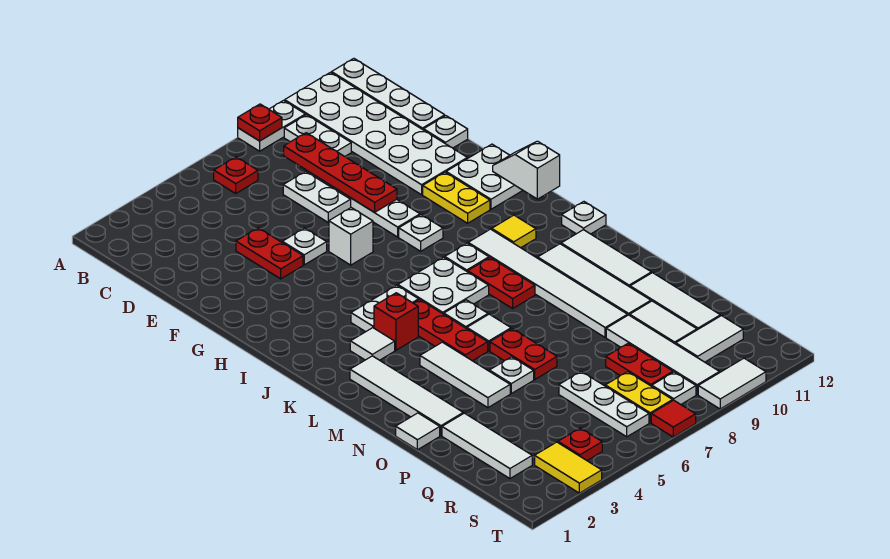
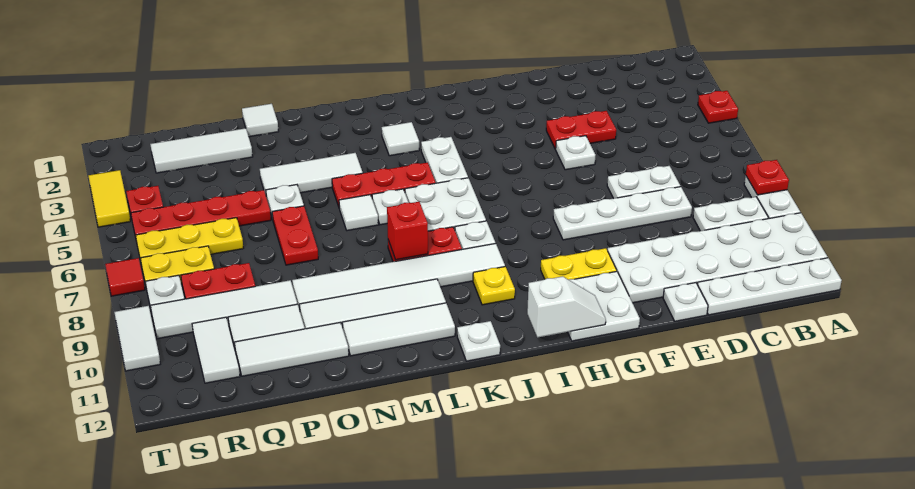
red plate B6 level 1 -> red plate A4 level 1
red plate C8:F8 level 2 -> red plate P5:S5 level 1
white brick G6 level 1 -> none
white plate H8 level 1 -> none
yellow tile J10 level 1 -> yellow plate J10 level 1
red brick K4 level 1 -> red brick L8 level 2
white tile L2:O2 level 1 -> none
red plate N6:O6 level 1 -> red plate O6:O7 level 1
white plate Q6:S6 level 1 -> yellow plate Q6:S6 level 1
yellow tile S3:T3 level 1 -> yellow tile T3:T4 level 1

